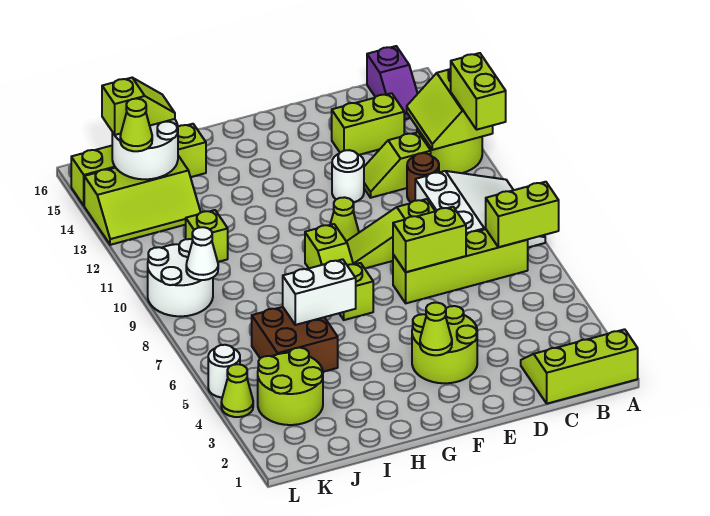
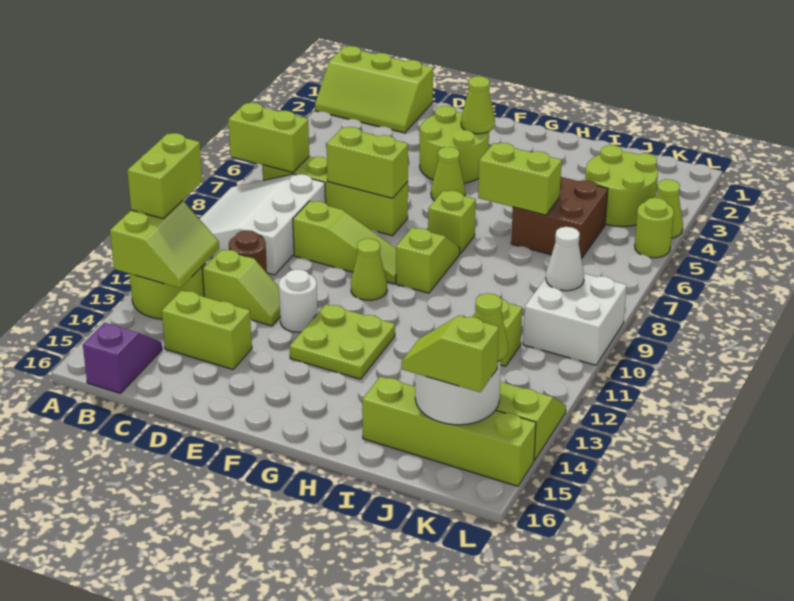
none -> lime cone F5 level 1
none -> lime plate F12:G13 level 1
white brick H6:I6 level 2 -> lime brick H6:I6 level 2
white round brick K9:L10 level 1 -> white brick K9:L10 level 1
white round brick L5 level 1 -> lime round brick L5 level 1

